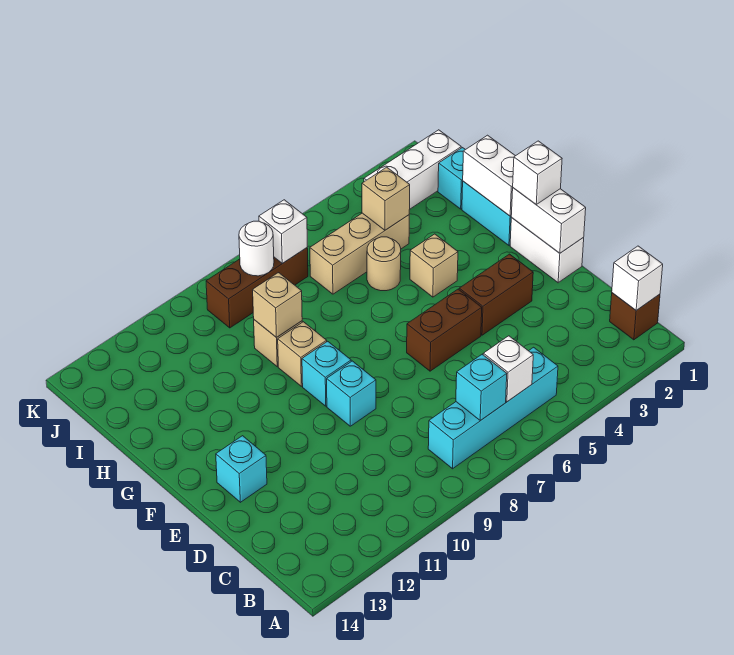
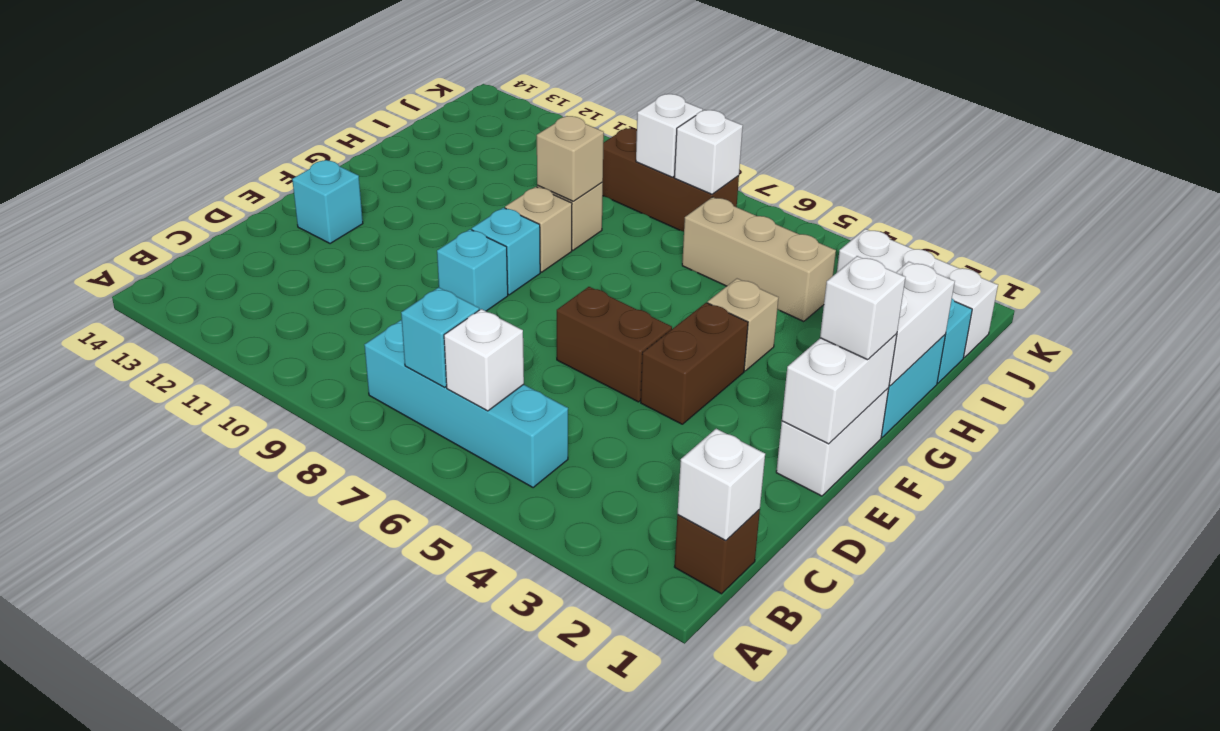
brown brick E3:E4 level 1 -> brown brick E4:F4 level 1
tan round brick H5 level 1 -> none
tan brick I4 level 2 -> none
white round brick J8 level 2 -> white brick J8 level 2

